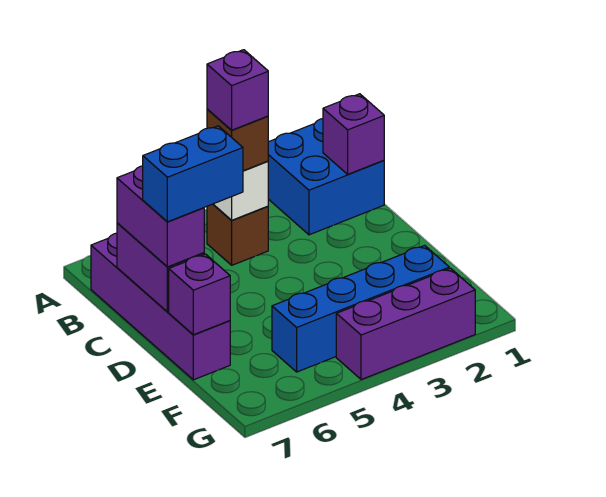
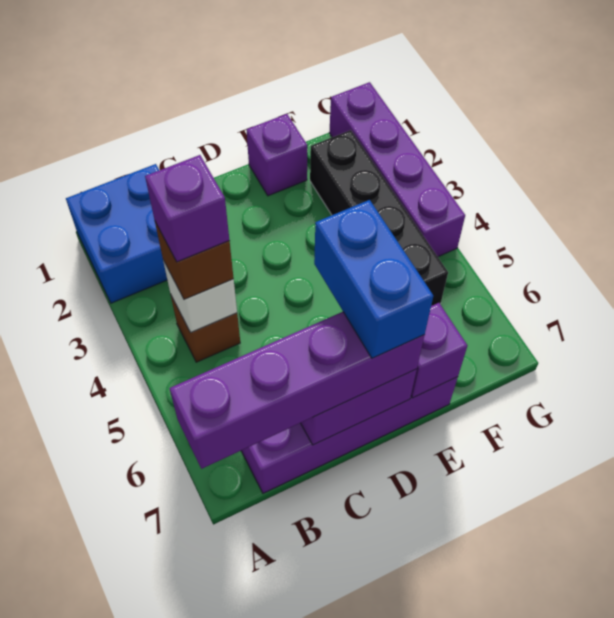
purple brick B1 level 2 -> purple brick E1 level 1
purple brick C7:D7 level 3 -> purple brick A7:D7 level 3
blue brick F2:F5 level 1 -> black brick F2:F5 level 1
purple brick G2:G4 level 1 -> purple brick G1:G4 level 1

